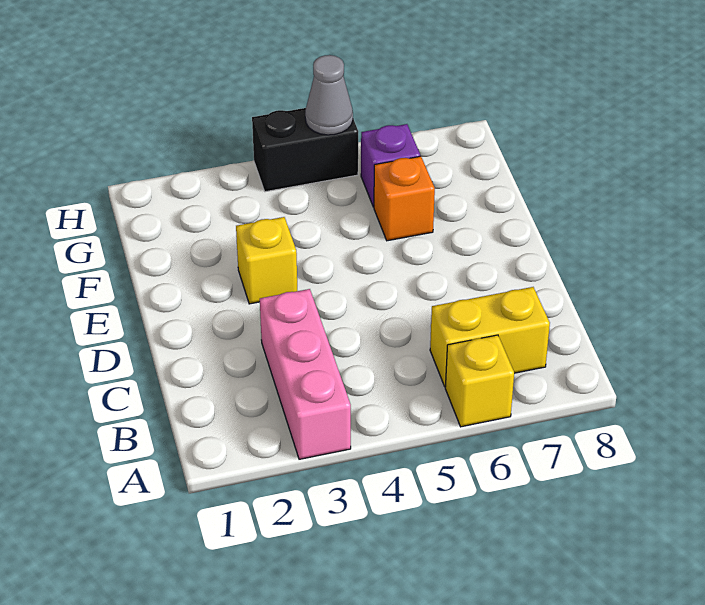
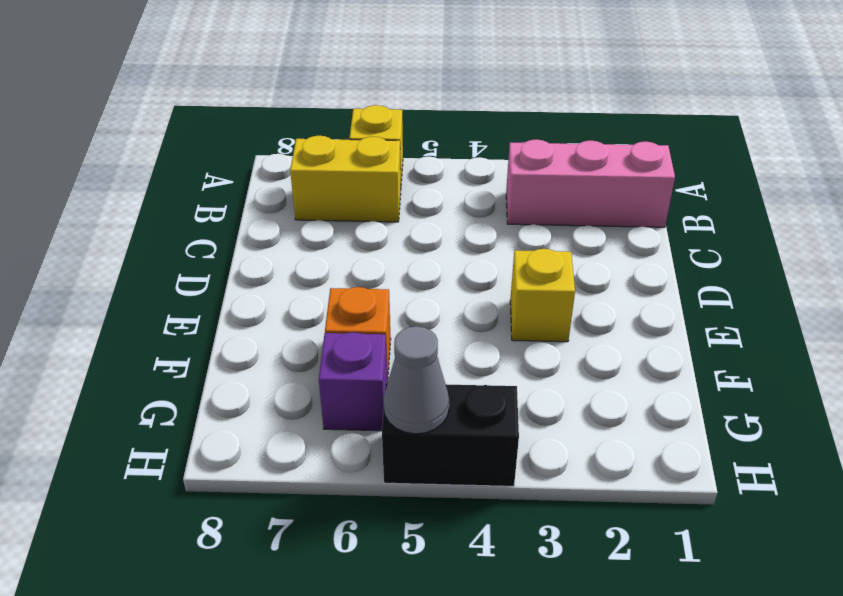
pink brick A3:C3 level 1 -> pink brick B1:B3 level 1

